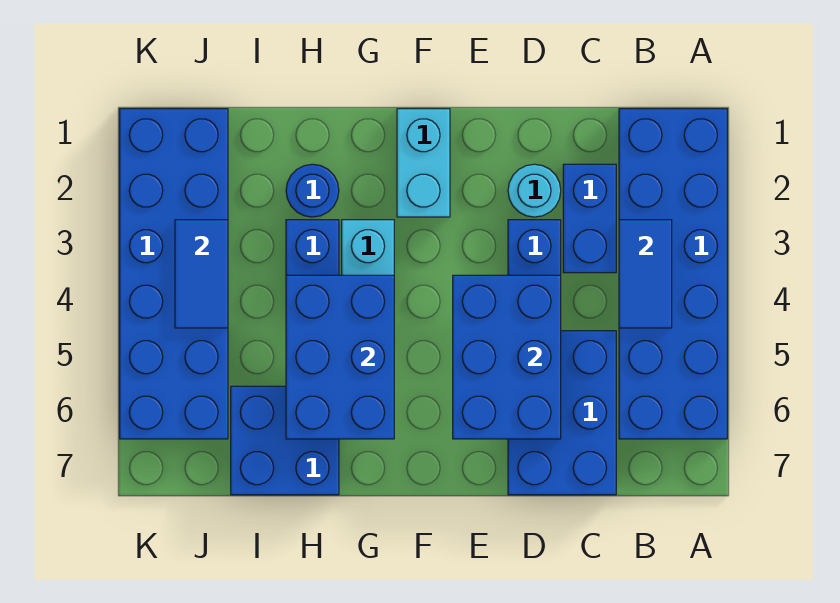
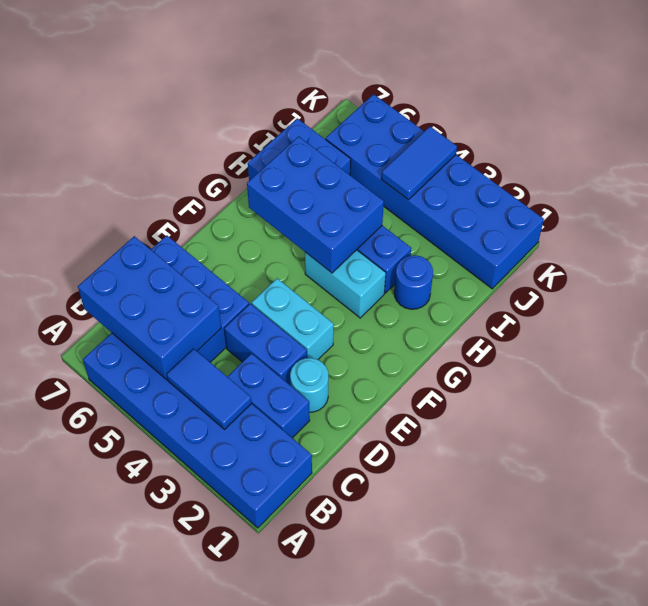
blue brick D4:E6 level 2 -> blue brick B5:C7 level 2
cyan brick F1:F2 level 1 -> cyan brick E3:E4 level 1
blue tile J3:J4 level 2 -> blue tile J4:K4 level 2

